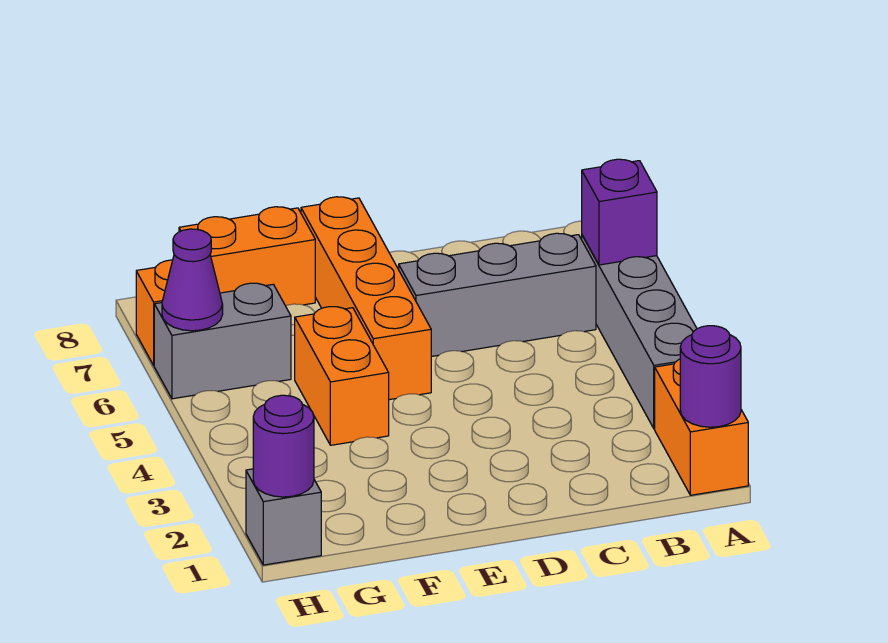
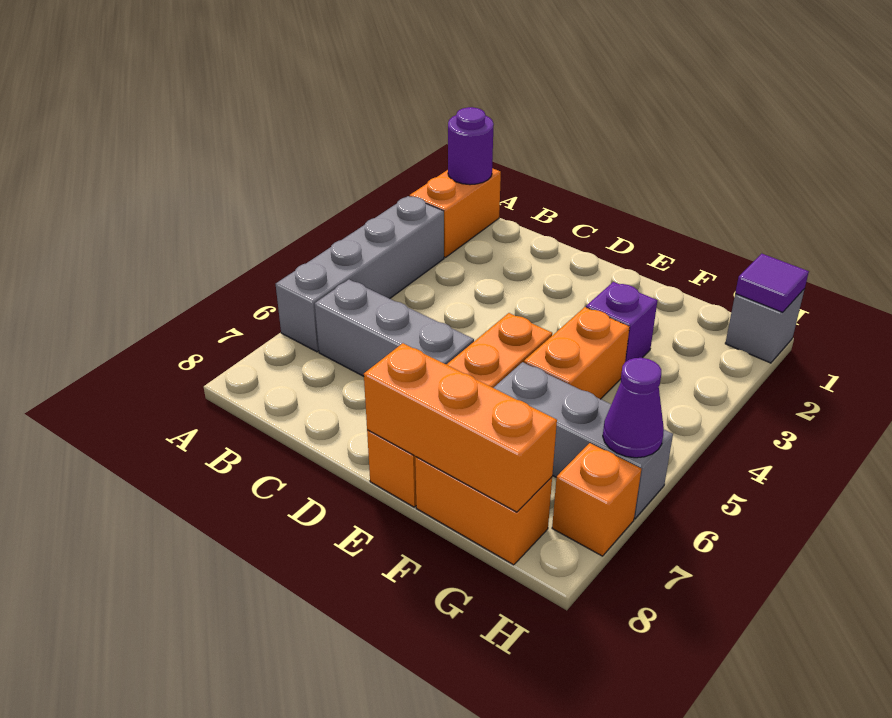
purple brick A6 level 2 -> purple brick F3 level 1
none -> orange brick E8:G8 level 2
grey brick G6:H6 level 1 -> grey brick F6:H6 level 1
purple round brick H1 level 2 -> purple tile H1 level 2

